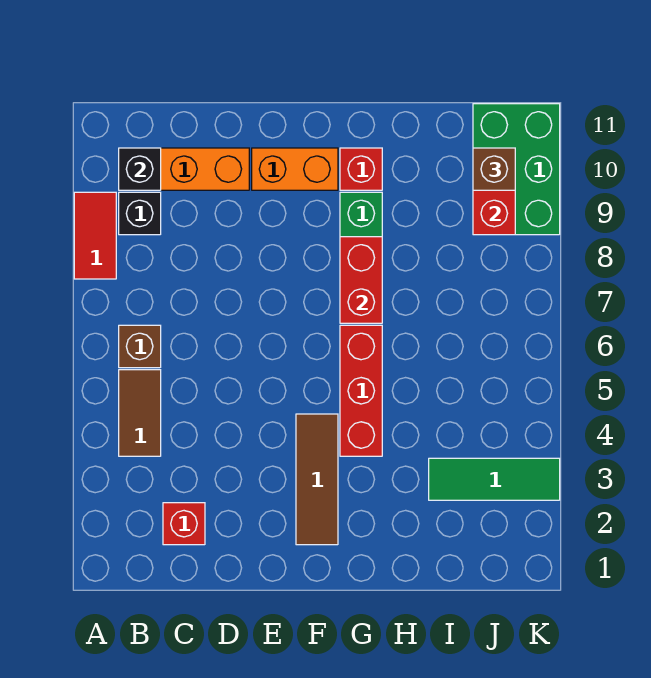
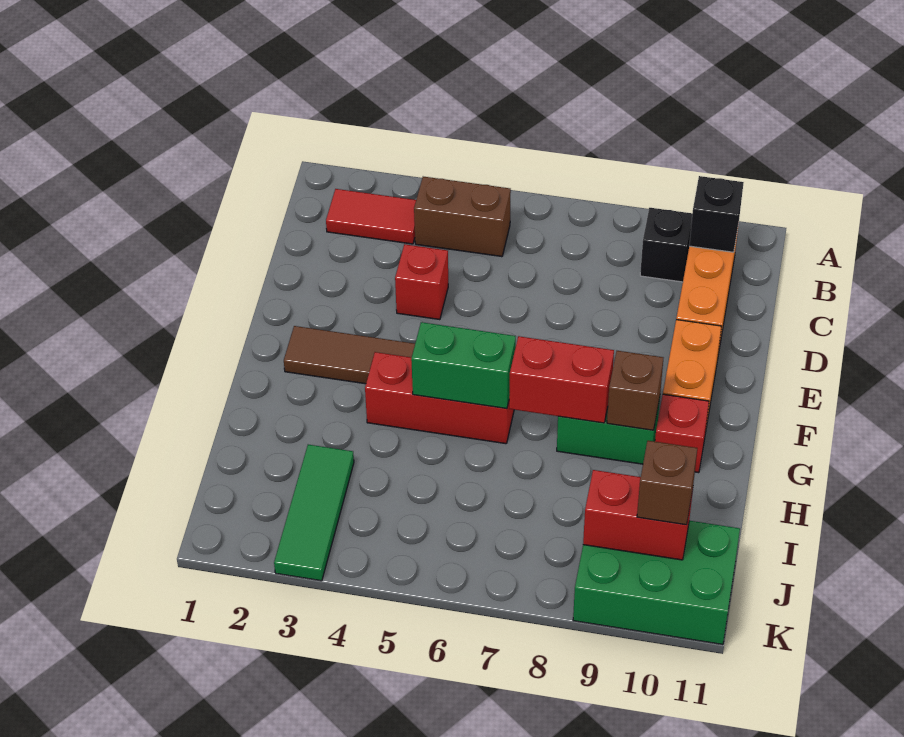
red tile A8:A9 level 1 -> red tile B2:B3 level 1
brown tile B4:B5 level 1 -> brown brick B4:B5 level 1
brown brick B6 level 1 -> brown brick G9 level 2
red brick C2 level 1 -> red brick D4 level 1
none -> green brick G5:G6 level 2

